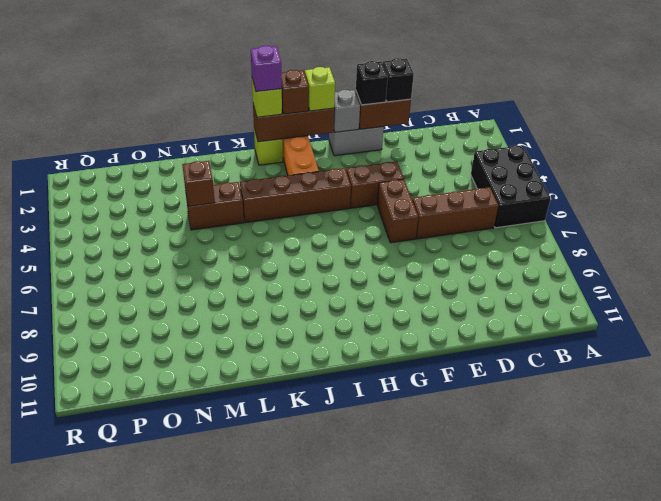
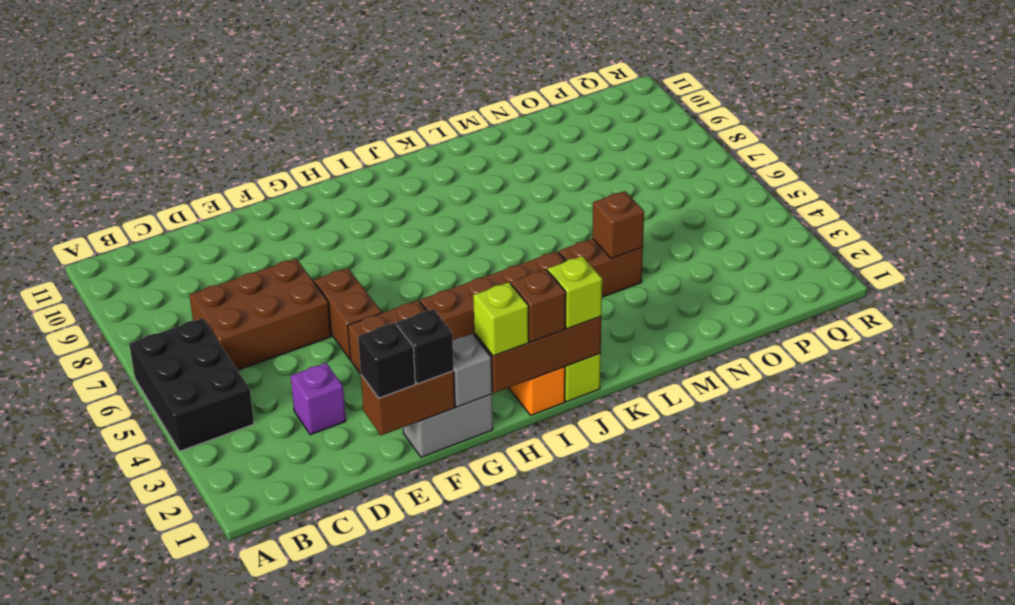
brown brick C6:E6 level 1 -> brown brick C6:E7 level 1
purple brick J1 level 4 -> purple brick D3 level 1

